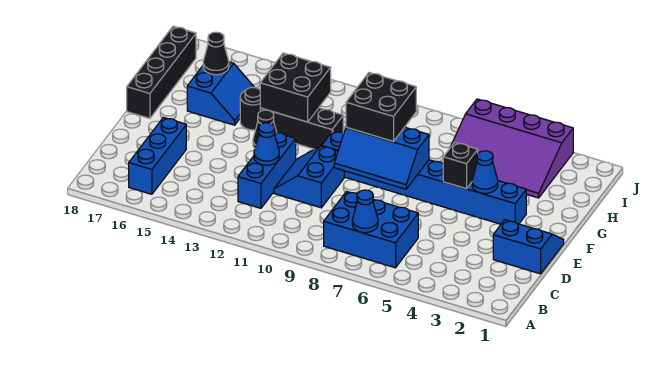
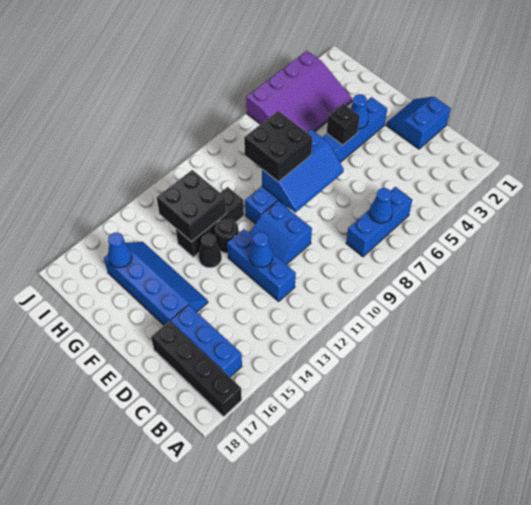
blue brick B6:C8 level 1 -> blue brick B6:B8 level 1
black brick F18:I18 level 1 -> black brick A17:D17 level 1
black round brick G14 level 1 -> black round brick F12 level 1
blue slope G15:H16 level 1 top 16 -> blue slope E15:H16 level 1 top 16
black cone H16 level 2 -> blue cone H16 level 2

